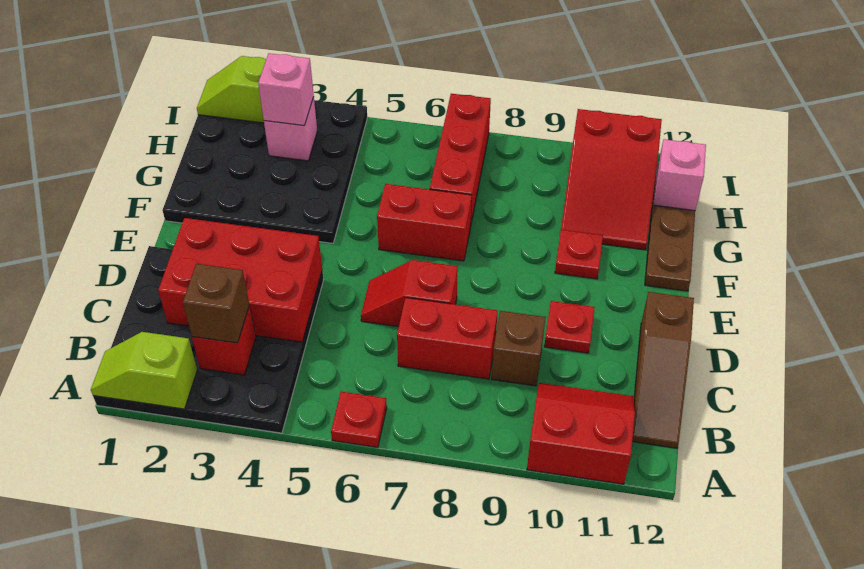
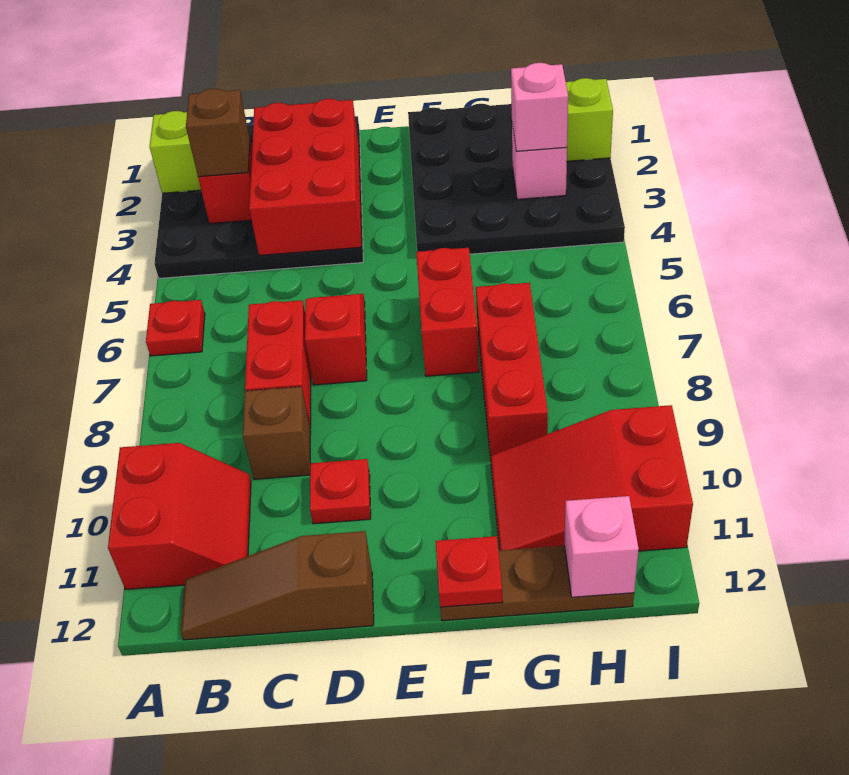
red plate F10 level 1 -> red plate F12 level 2
red brick G7:I7 level 1 -> red brick G7:G9 level 1

